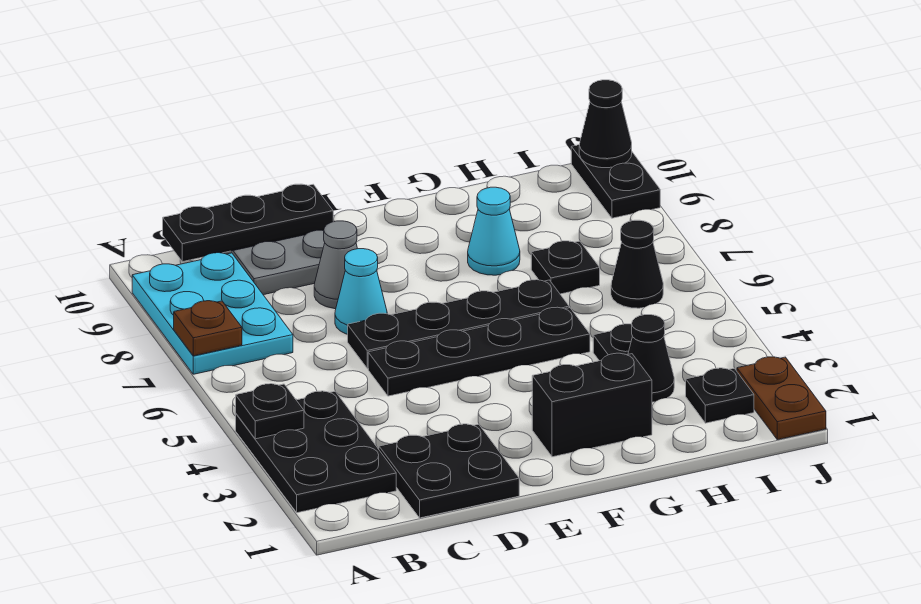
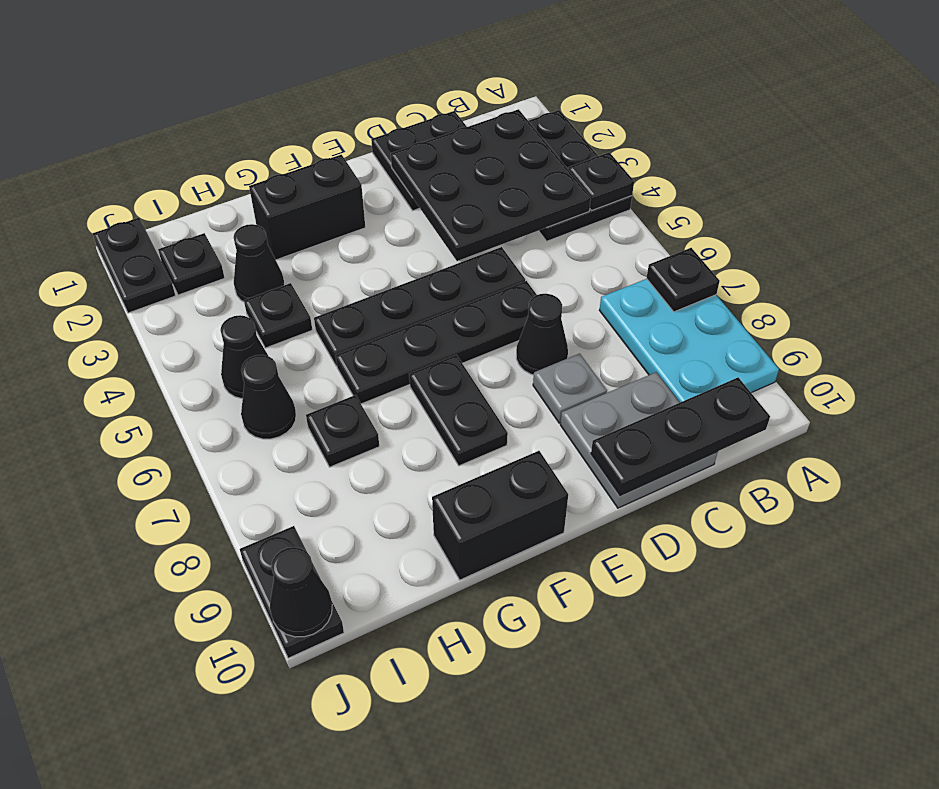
brown plate A7 level 2 -> black plate A7 level 2
none -> black plate B2:D4 level 2
cyan cone D7 level 1 -> black cone D7 level 1
grey cone D8 level 1 -> grey plate D8 level 1
none -> black plate F7:F8 level 1
none -> black brick F10:G10 level 1
cyan cone G8 level 1 -> none
none -> black cone I5 level 1
brown plate J1:J2 level 1 -> black plate J1:J2 level 1

